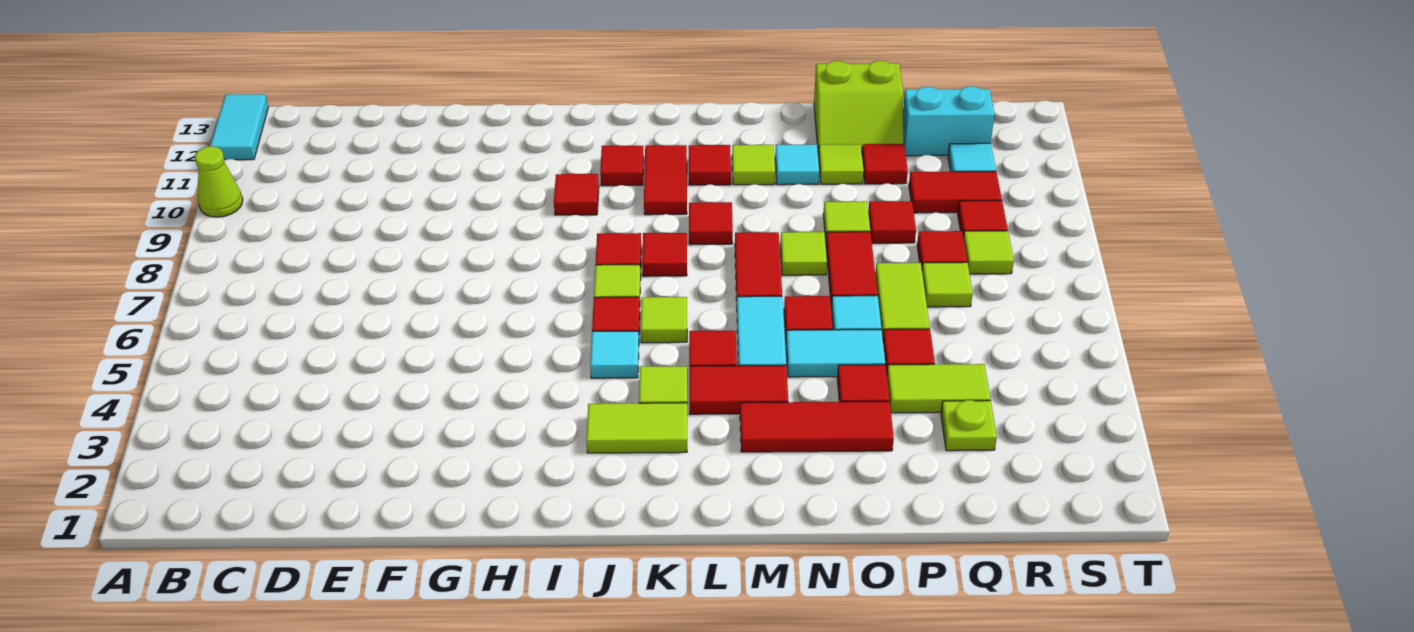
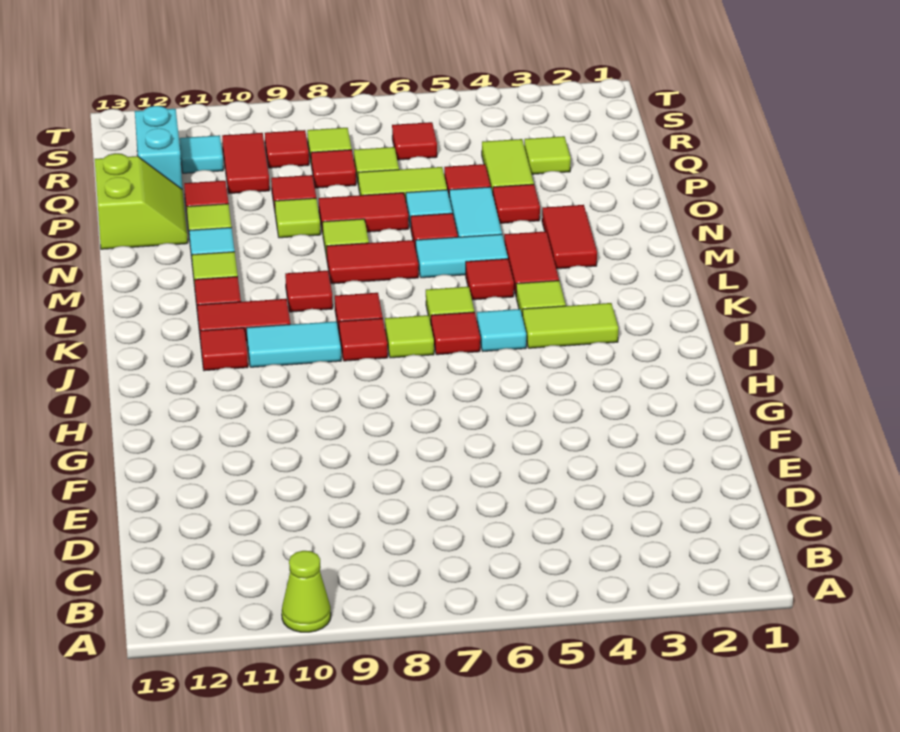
cyan tile A12:A13 level 1 -> cyan tile J9:J10 level 1
red tile I10 level 1 -> red tile R6 level 1
lime tile J3:K3 level 1 -> lime tile J3:J4 level 1
red tile M3:O3 level 1 -> red tile M3:N3 level 1
lime plate Q3 level 1 -> lime tile Q3 level 1

